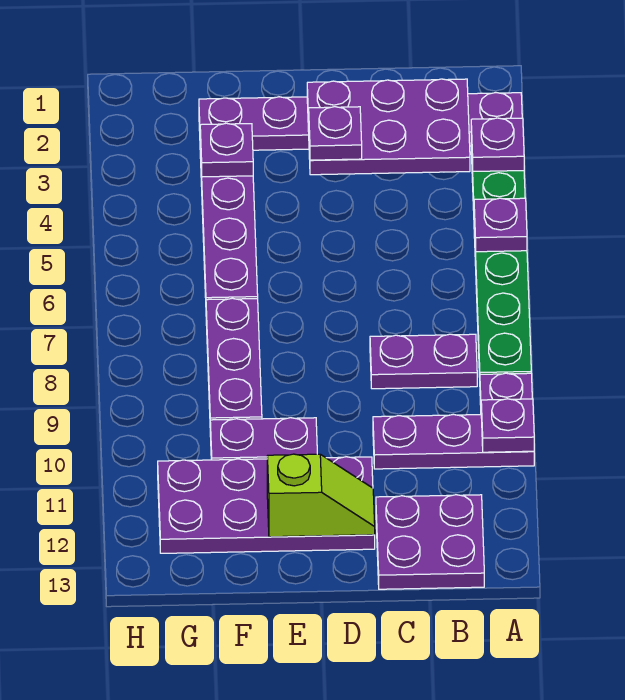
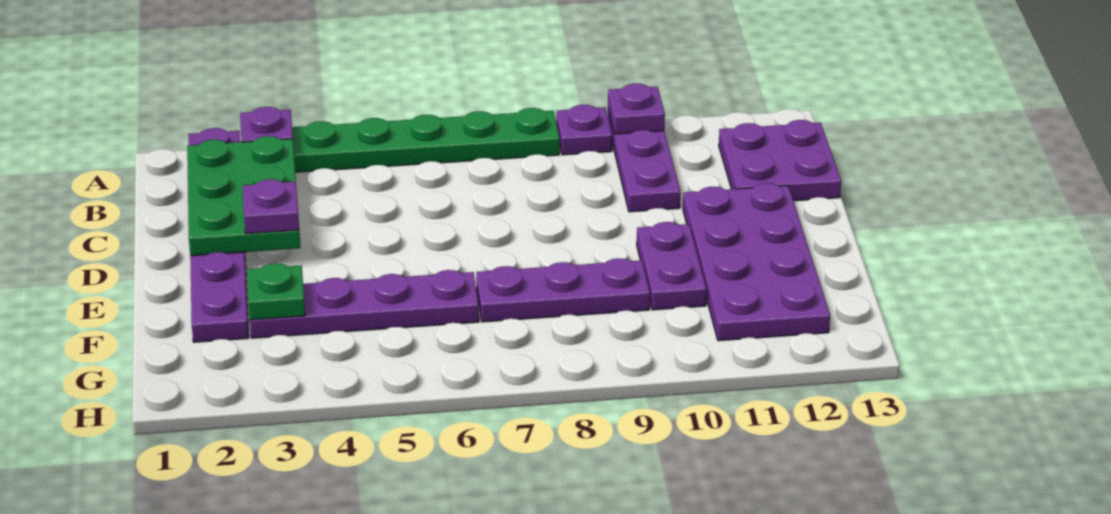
purple plate A5 level 2 -> none
purple plate B2:D3 level 2 -> green plate B2:D3 level 2
purple plate B8:C8 level 1 -> none
lime slope D12:E12 level 2 top E -> none
purple plate F3 level 2 -> green plate F3 level 2

